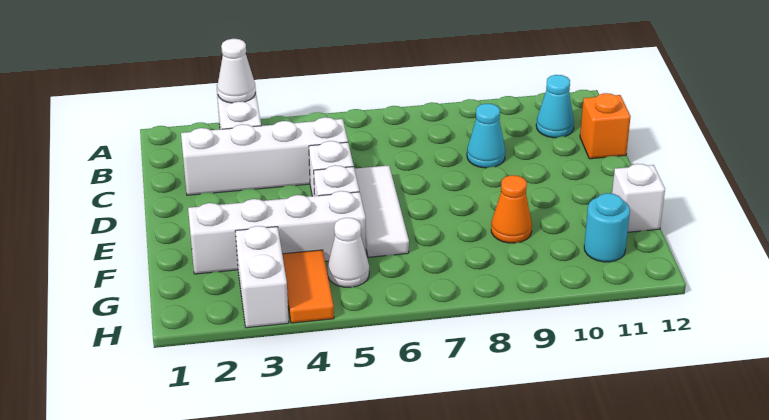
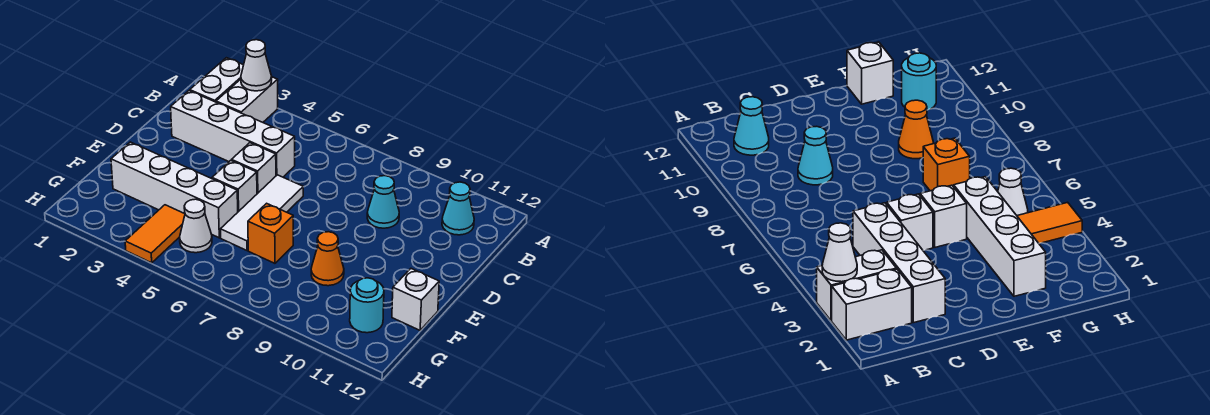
orange brick C12 level 1 -> orange brick F7 level 1
white brick G3:H3 level 1 -> white brick A2:B2 level 1

